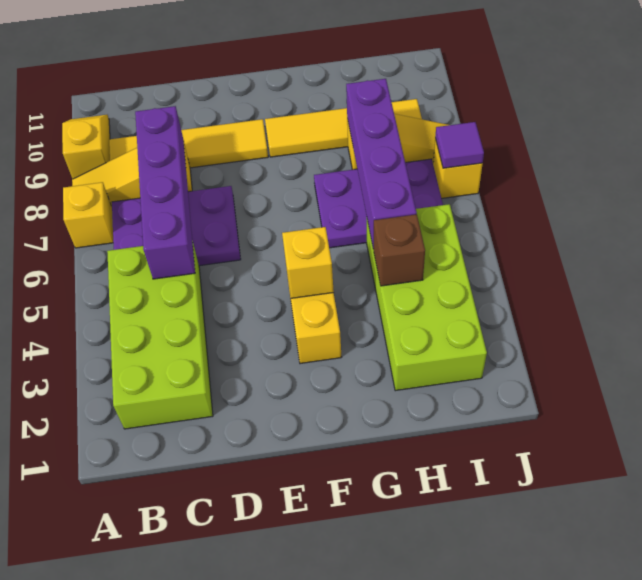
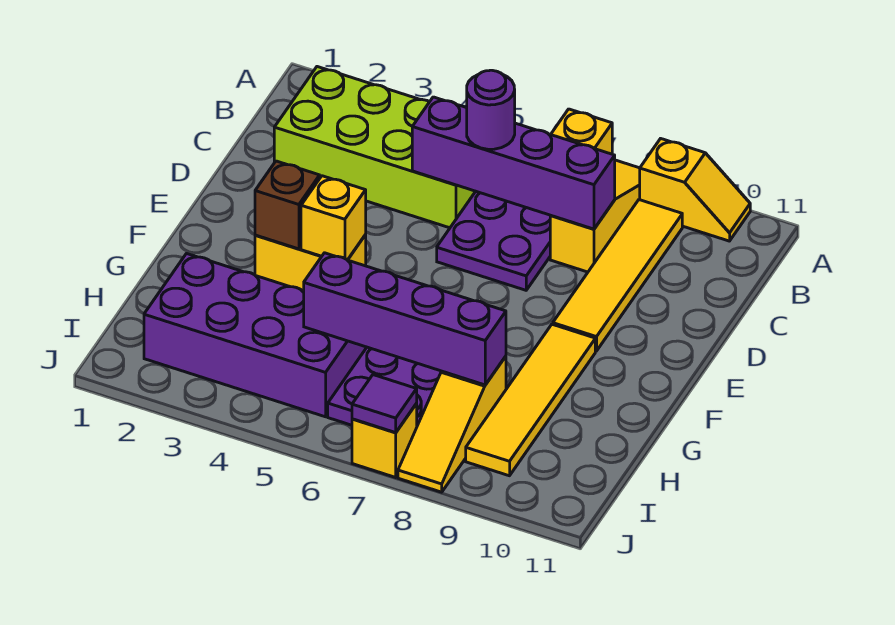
none -> purple round brick C6 level 3
lime brick H2:I5 level 1 -> purple brick H2:I5 level 1
brown brick H4 level 2 -> brown brick F3 level 2

